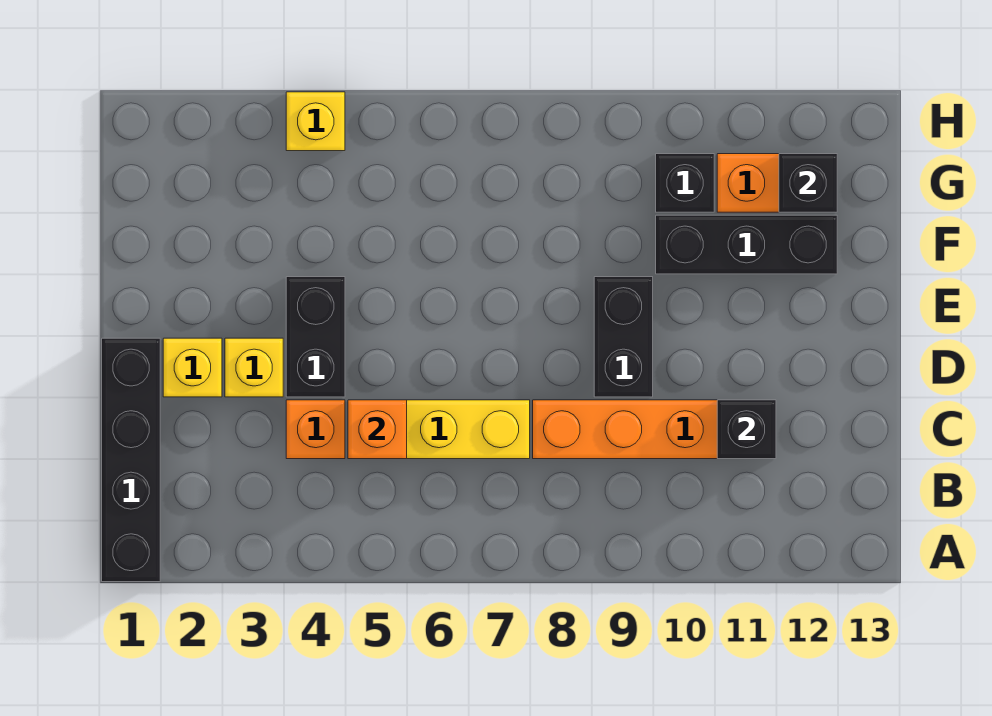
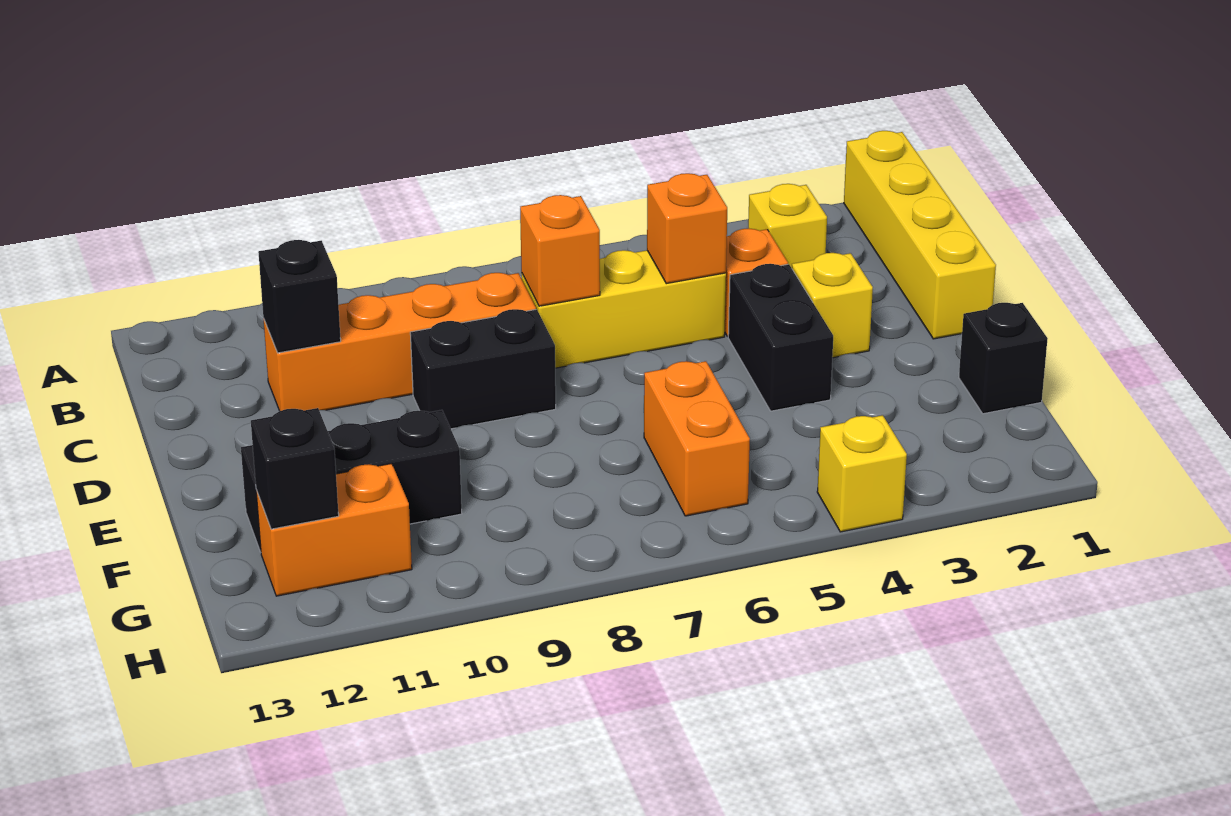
black brick A1:D1 level 1 -> yellow brick A1:D1 level 1
none -> orange brick C7 level 2
yellow brick D2 level 1 -> yellow brick B3 level 1
black brick D9:E9 level 1 -> black brick D8:D9 level 1
none -> orange brick F6:G6 level 1
black brick G10 level 1 -> black brick F1 level 1

